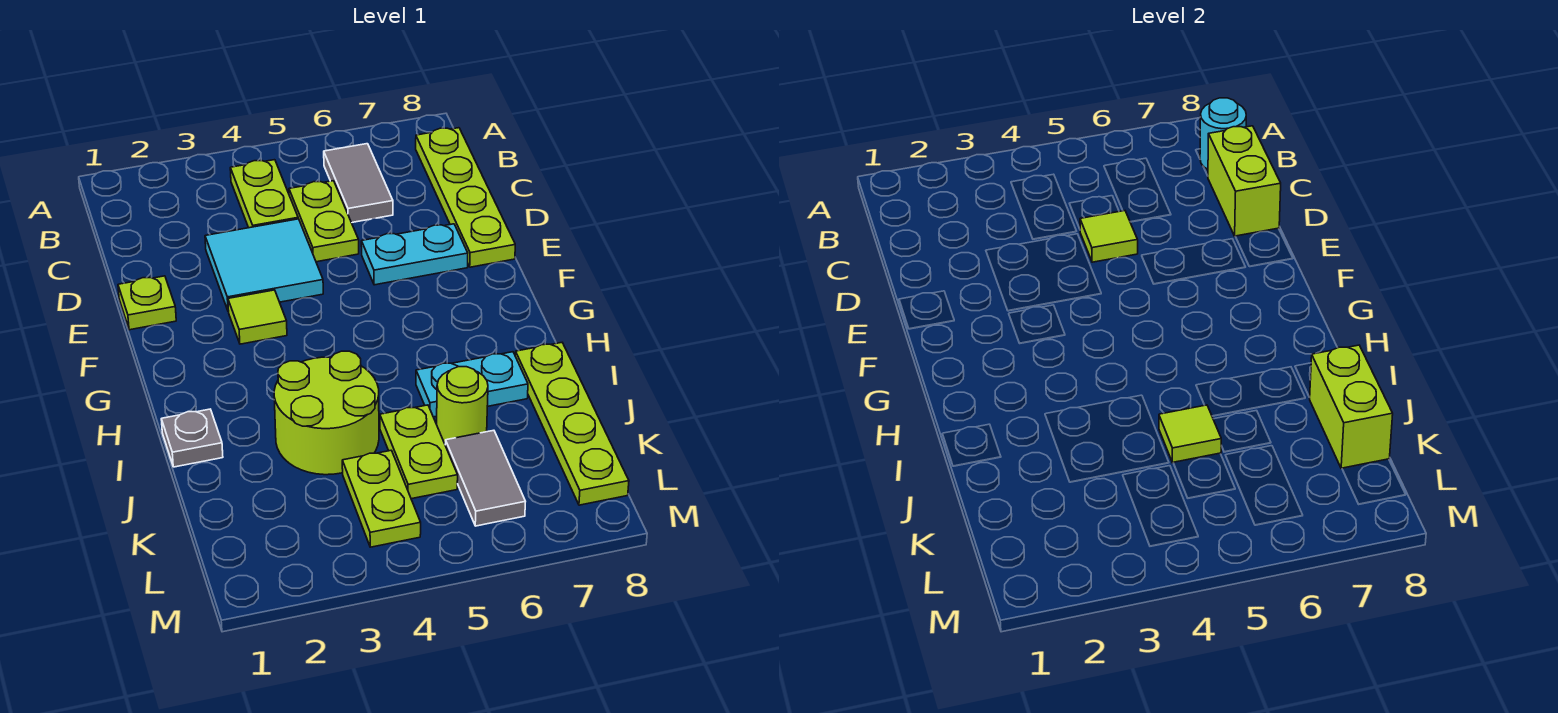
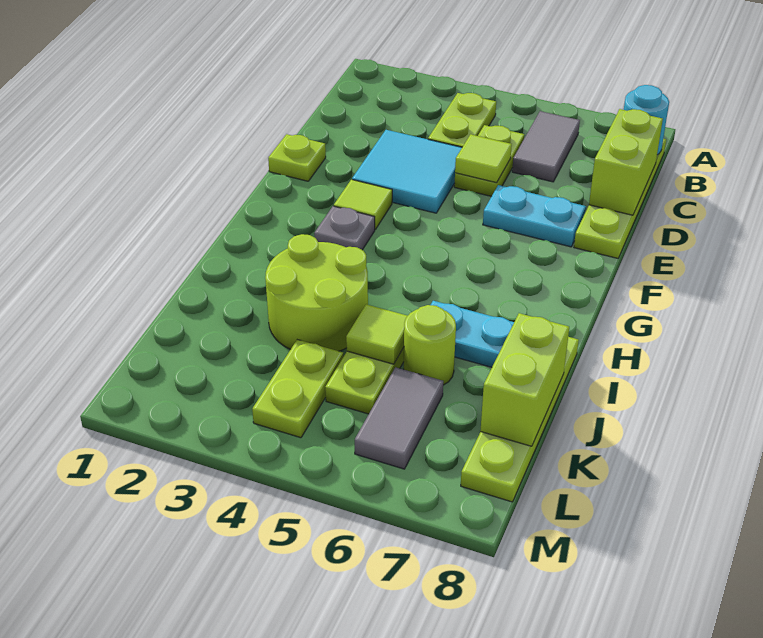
grey plate I1 level 1 -> grey plate G3 level 1

